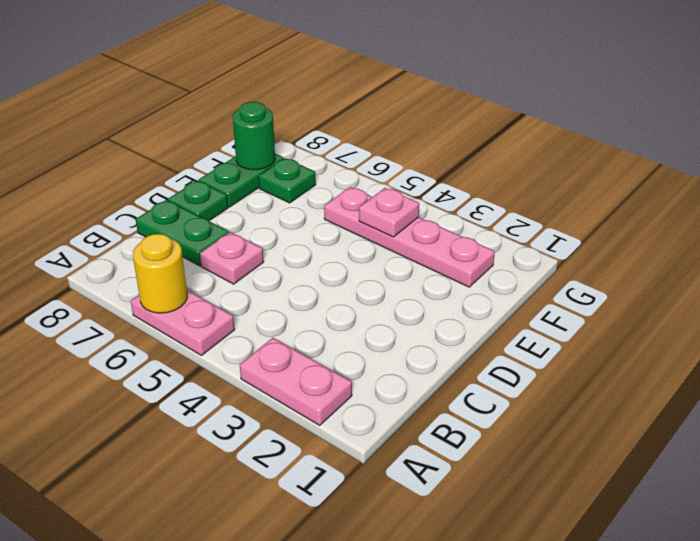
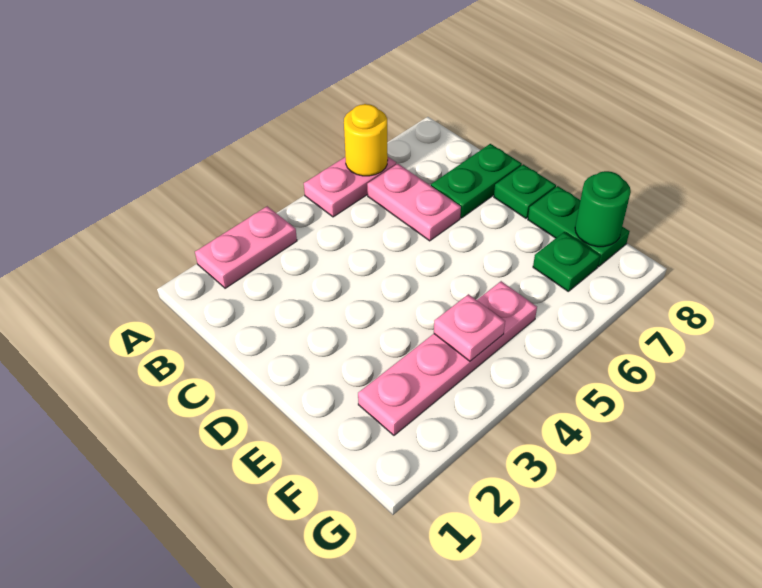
pink plate C6 level 1 -> pink plate B6:C6 level 1

